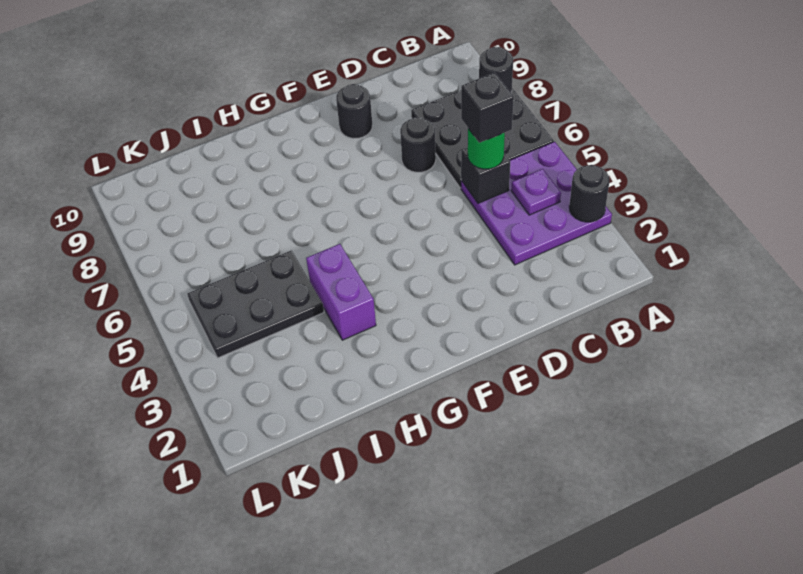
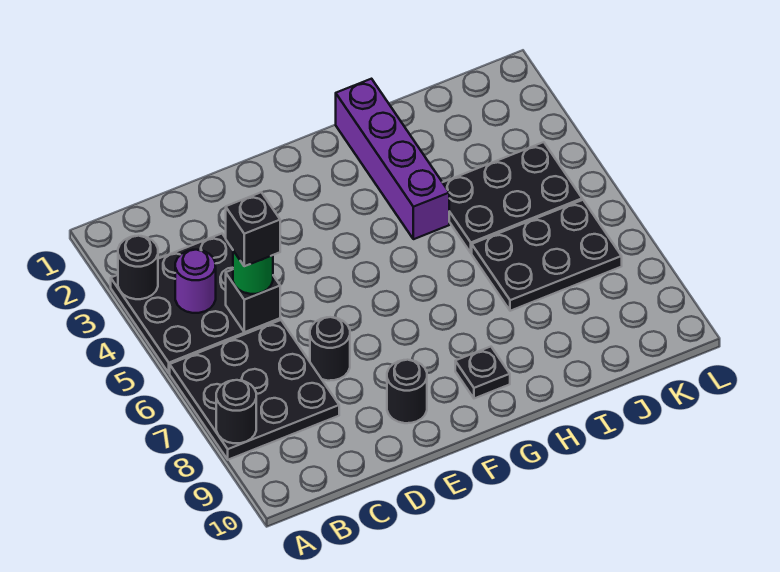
purple plate A3:C5 level 1 -> black plate A3:C5 level 1
purple plate B4 level 2 -> purple round brick B4 level 2
none -> black plate G9 level 1
purple brick H3:H4 level 1 -> purple brick H1:H4 level 1
none -> black plate I6:K7 level 1

